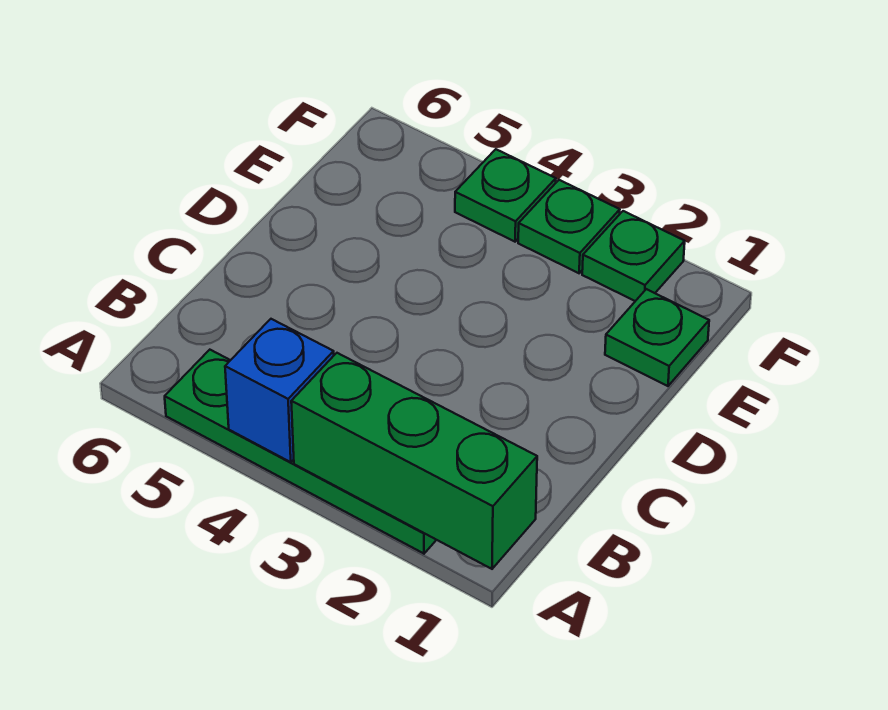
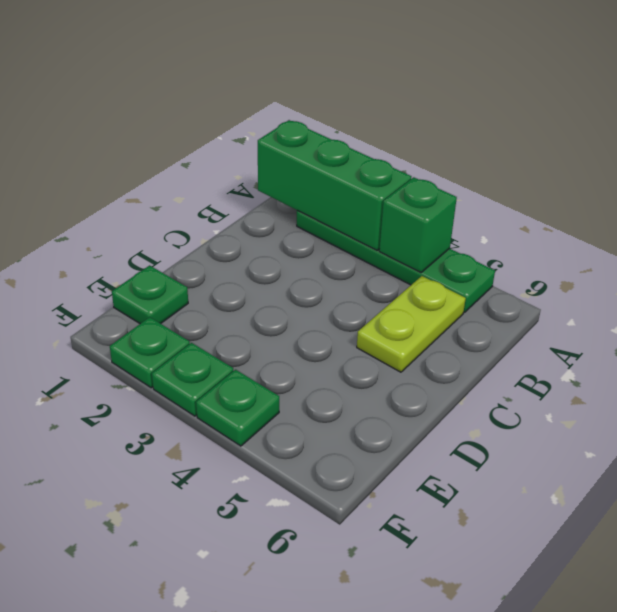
blue brick A4 level 2 -> green brick A4 level 2
none -> lime plate B5:C5 level 1

